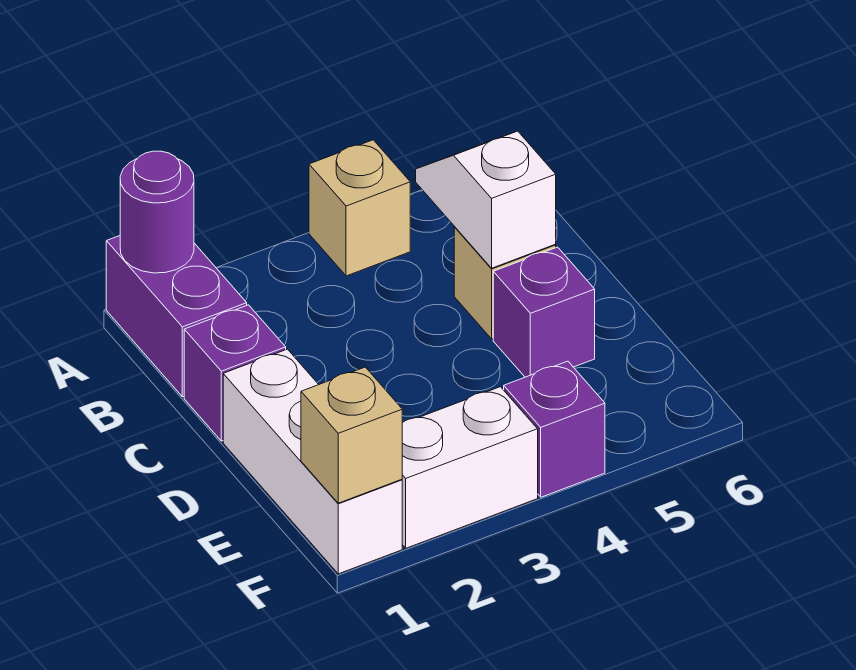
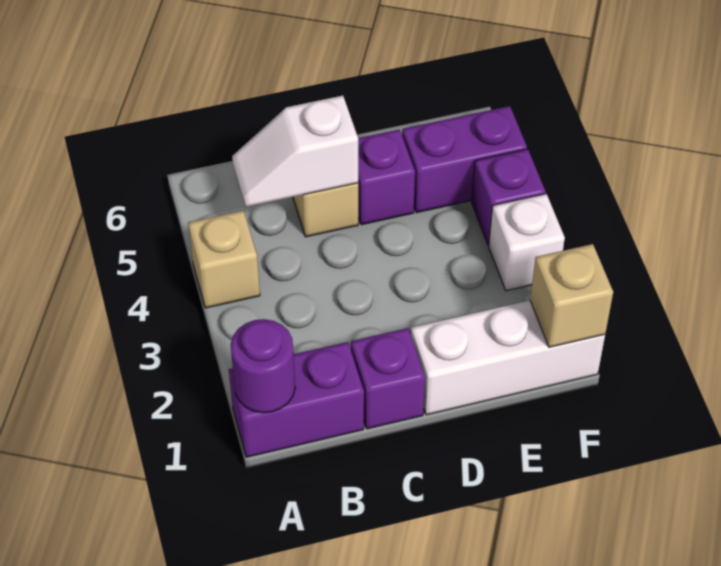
none -> purple brick E5:F5 level 1
white brick F2:F3 level 1 -> white brick F3 level 1

